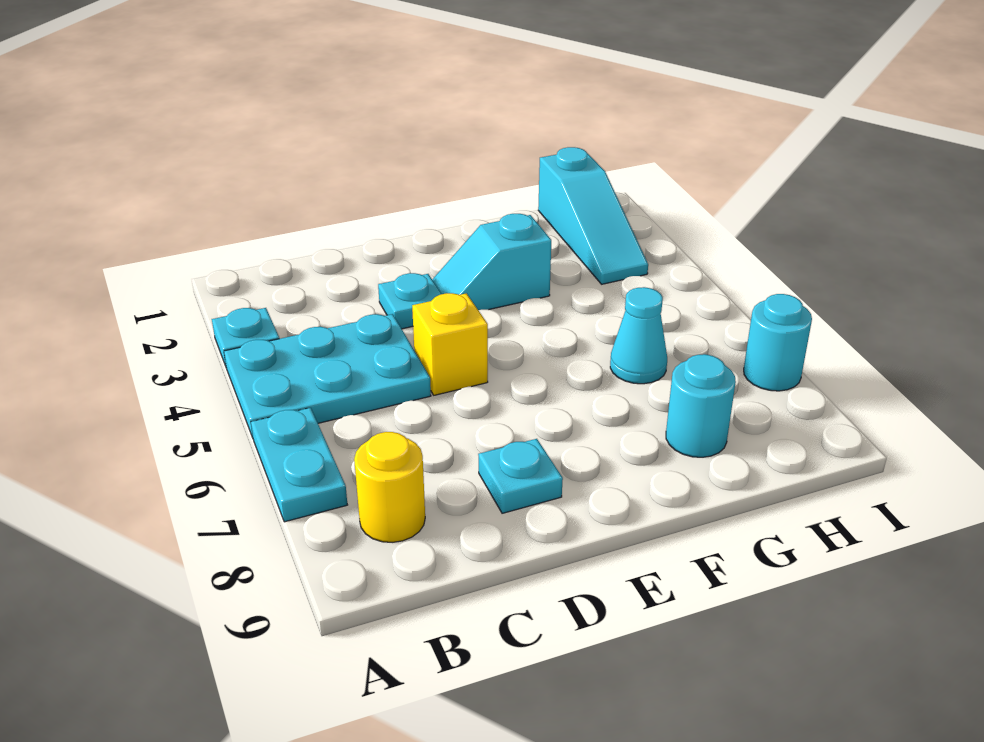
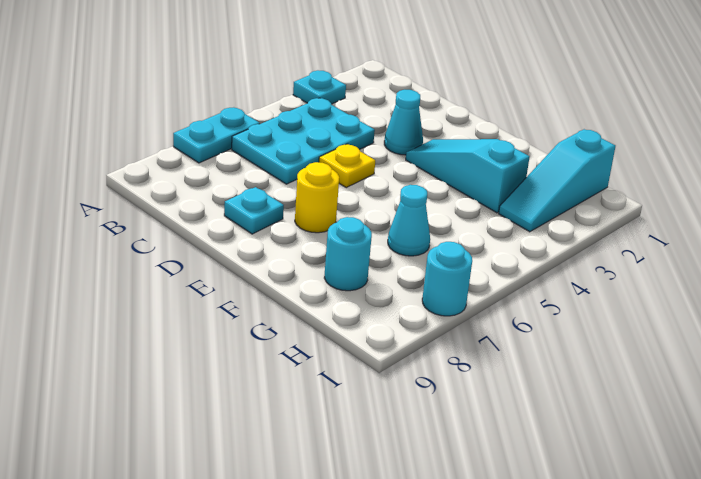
cyan plate A4:C5 level 1 -> cyan plate B4:C6 level 1
yellow round brick B8 level 1 -> yellow round brick E7 level 1
cyan plate D3 level 1 -> cyan cone D3 level 1
yellow brick D5 level 1 -> yellow plate D5 level 1
cyan slope E3:F3 level 1 top F -> cyan slope E3:G3 level 1 top G

